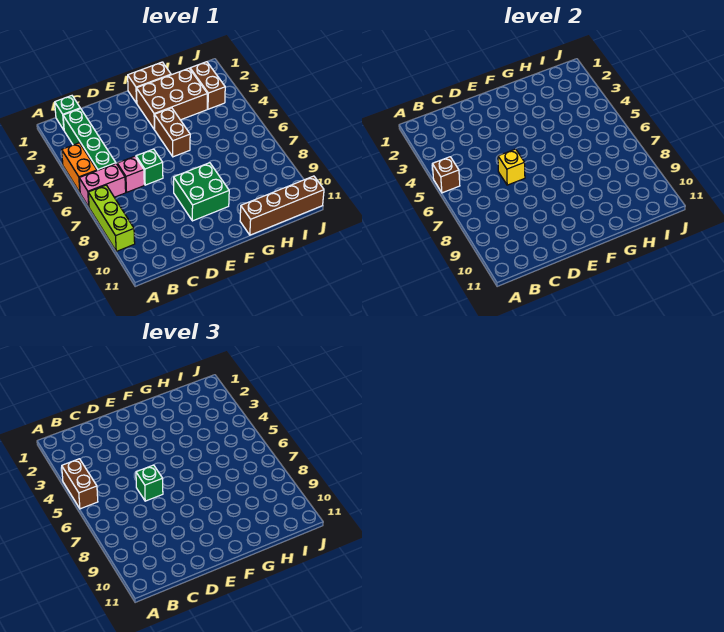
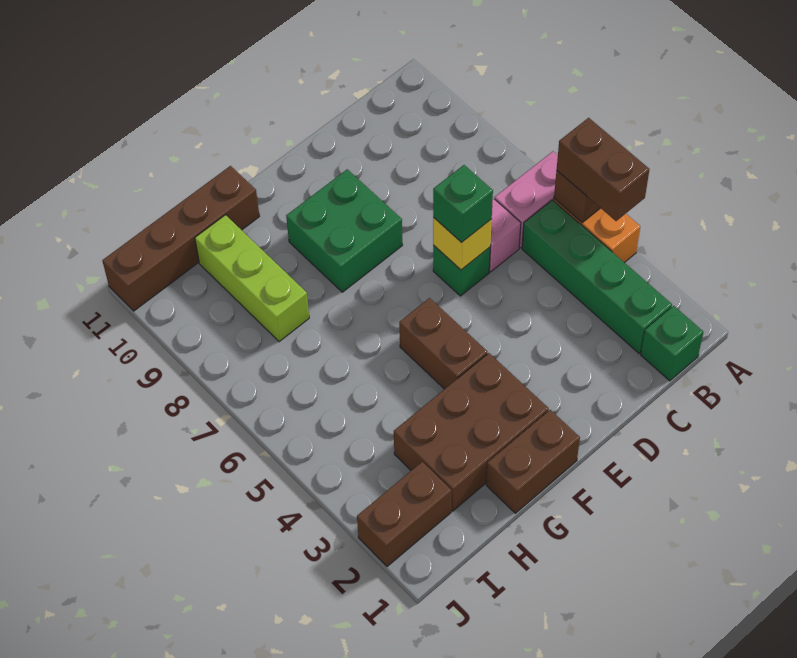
lime brick A7:A9 level 1 -> lime brick H8:H10 level 1
brown brick I2:I3 level 1 -> brown brick I2:J2 level 1

